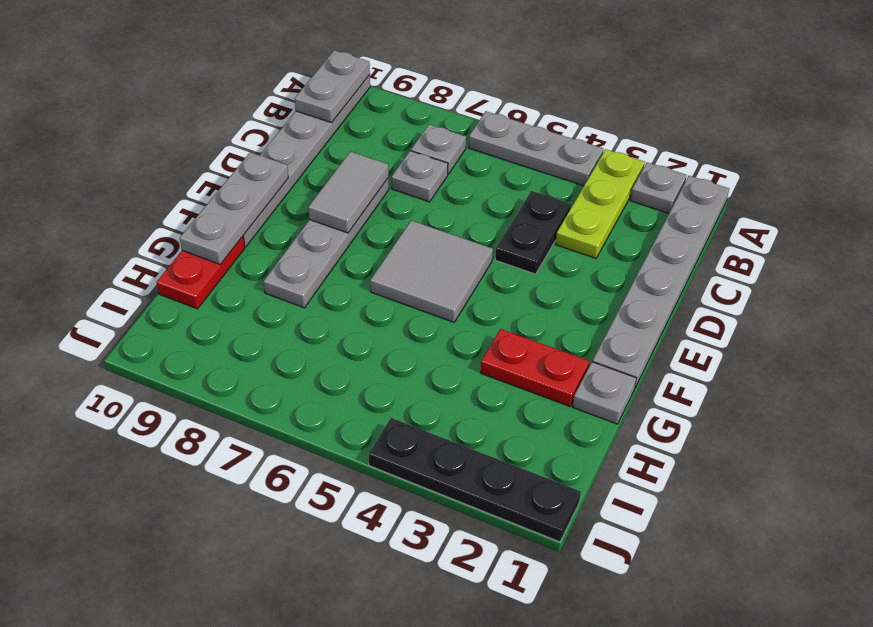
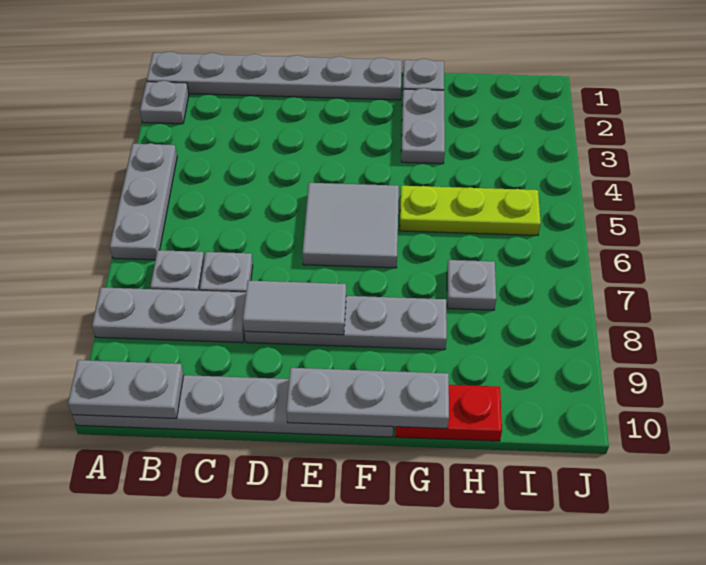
lime plate A3:C3 level 1 -> lime plate G5:I5 level 1
none -> grey plate A8:C8 level 1
black plate C4:D4 level 1 -> none
red plate G2:G3 level 1 -> grey plate G2:G3 level 1
none -> grey plate H7 level 1
black plate J1:J4 level 1 -> none

